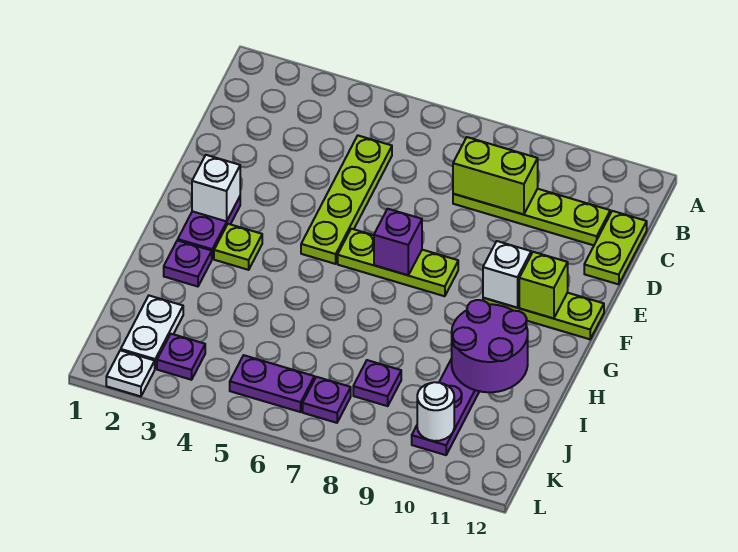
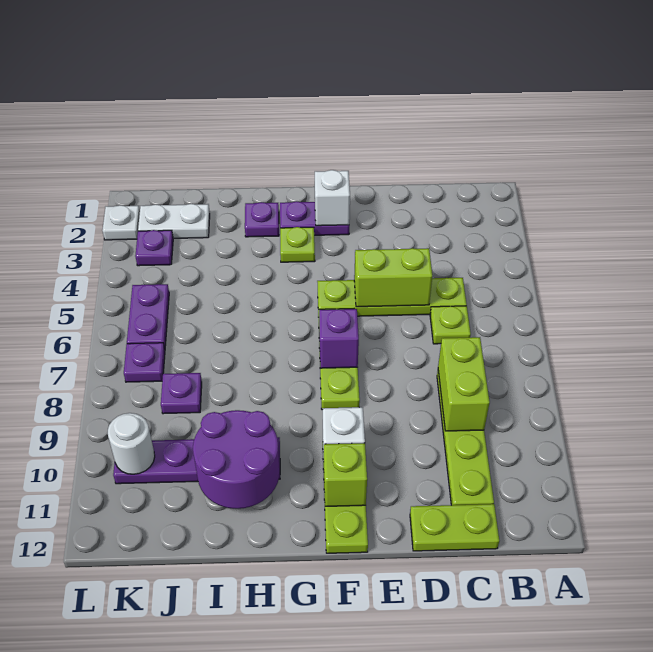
none -> lime plate C6 level 1
none -> lime brick D5:E5 level 2

